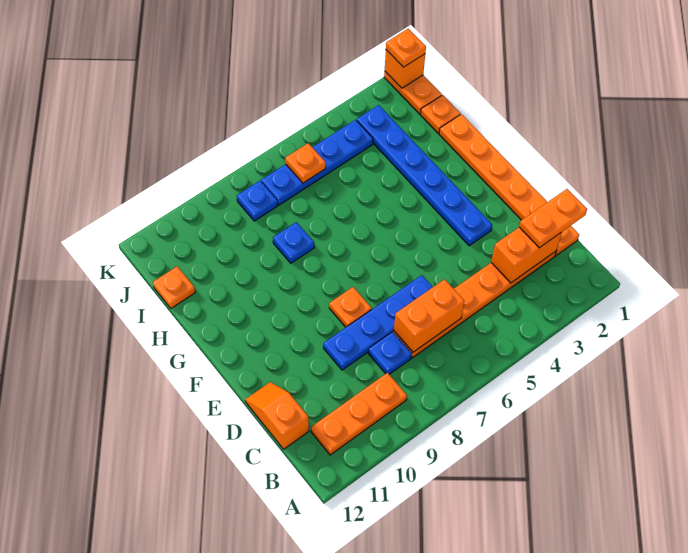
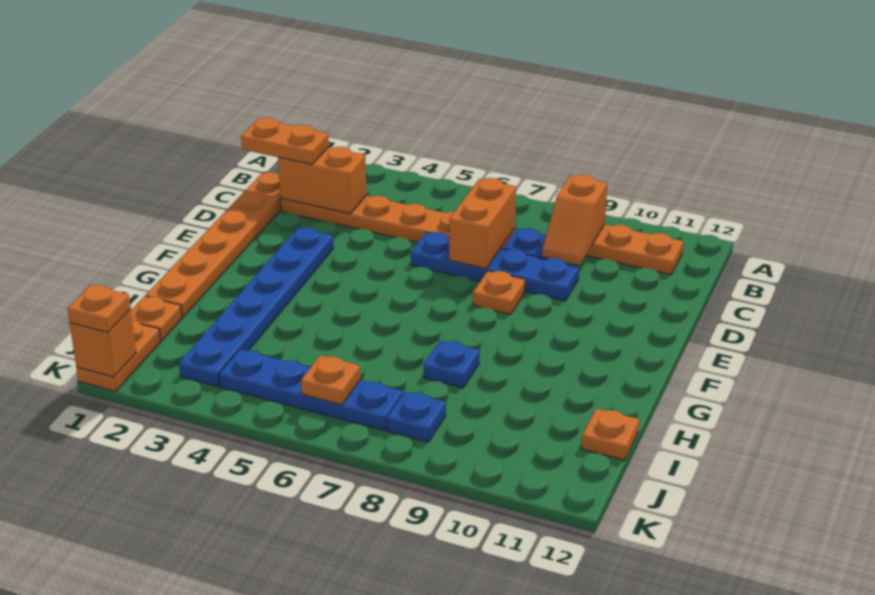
orange brick C6:C7 level 2 -> orange brick C7:D7 level 2
orange slope C12:D12 level 1 top C -> orange slope B9:C9 level 2 top B

